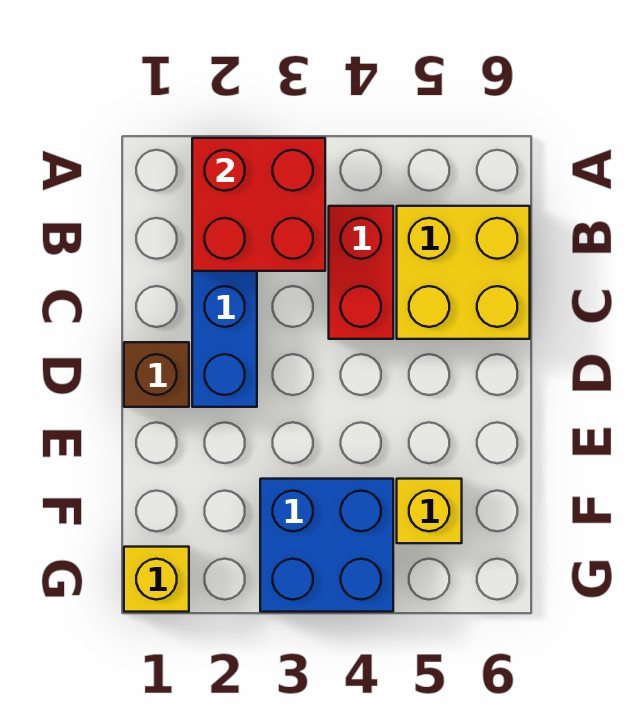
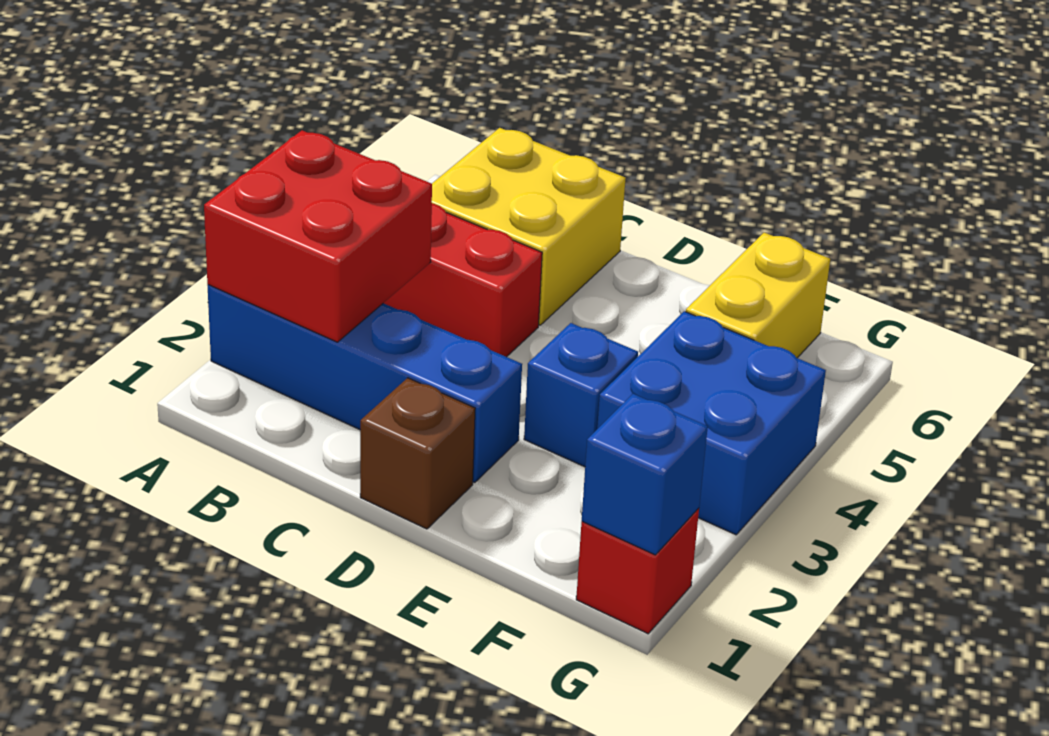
none -> blue brick E3 level 1
yellow brick F5 level 1 -> yellow brick F5:F6 level 1
yellow brick G1 level 1 -> red brick G1 level 1
none -> blue brick G1 level 2

